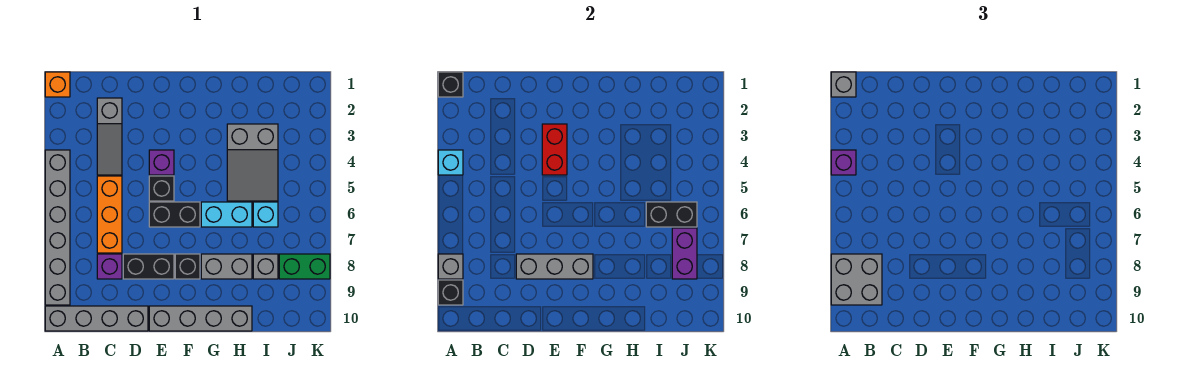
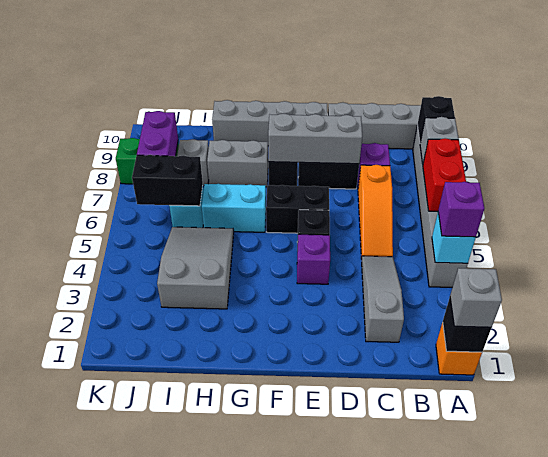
grey brick A8:B9 level 3 -> none
orange brick C5:C7 level 1 -> orange slope C5:C7 level 1 top 7
red brick E3:E4 level 2 -> red brick A6:A7 level 2

